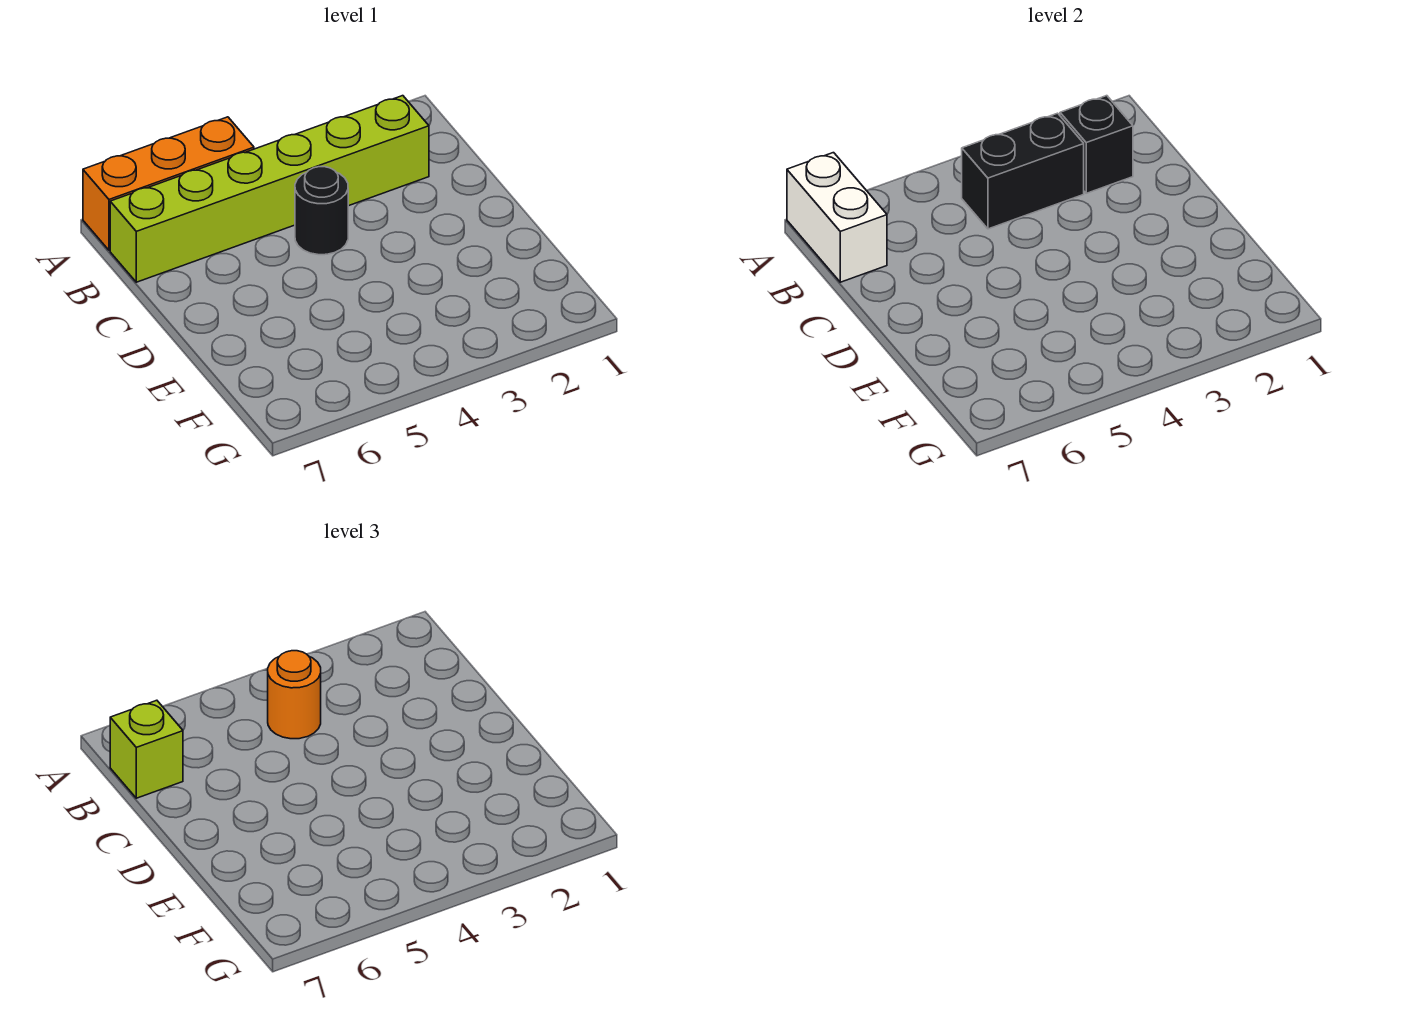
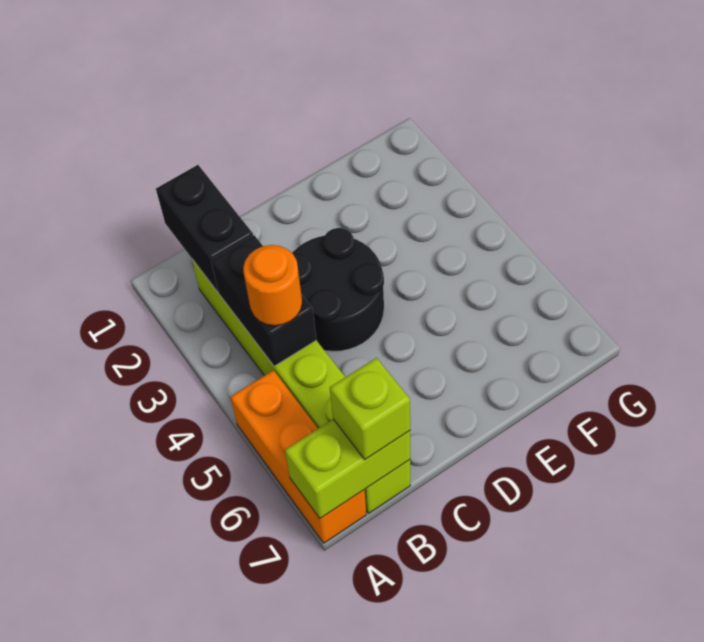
white brick A7:B7 level 2 -> lime brick A7:B7 level 2
black brick B2 level 2 -> black brick B1:B2 level 2
black round brick C4 level 1 -> black round brick C3:D4 level 1

